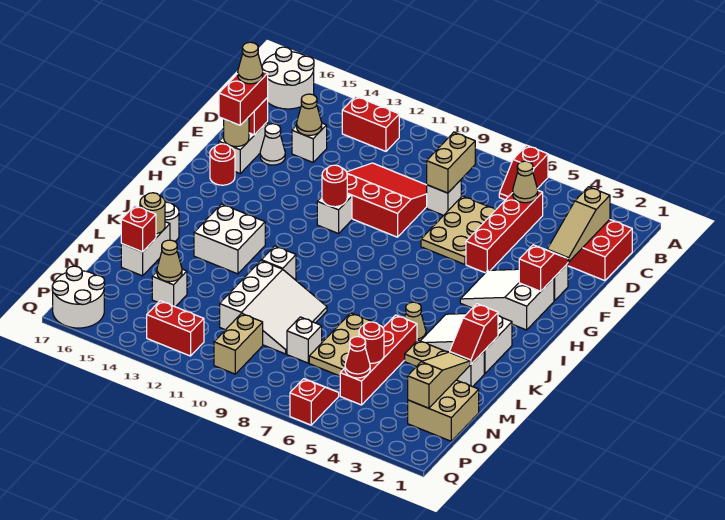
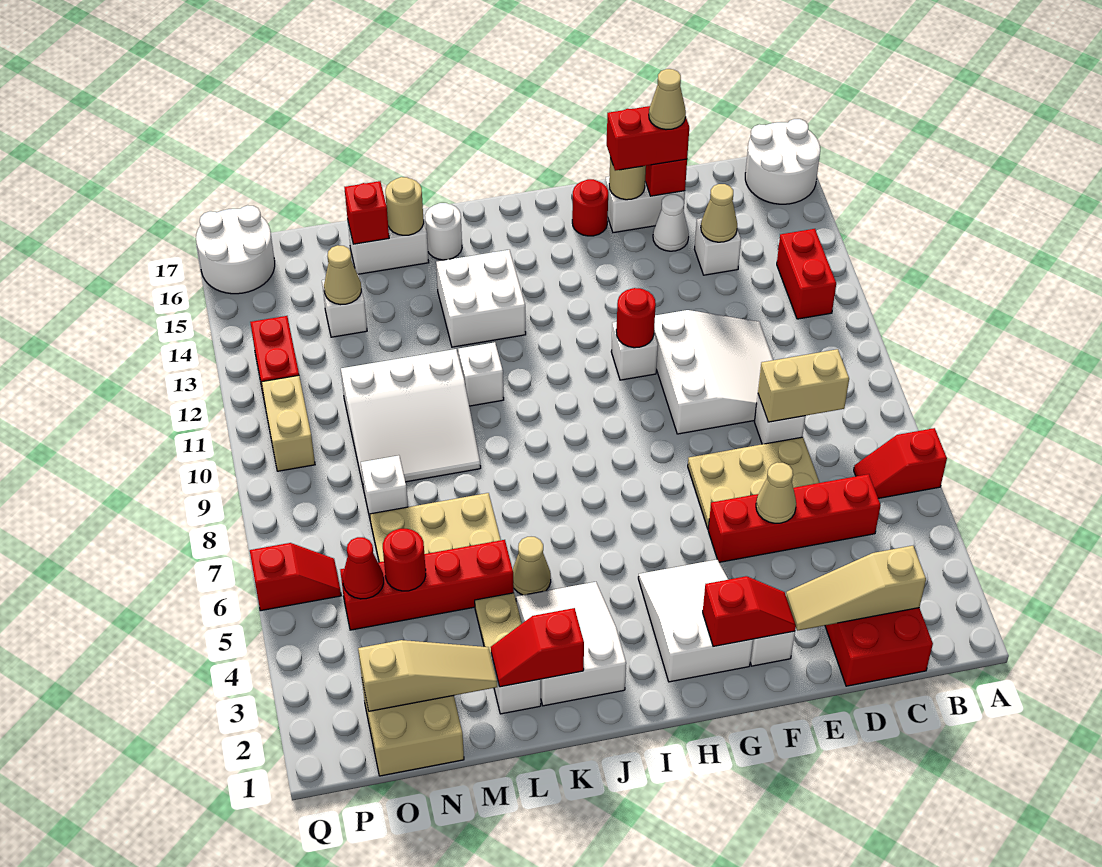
tan cone C5 level 2 -> tan cone E5 level 2
red slope D9:F11 level 1 top F -> white slope D9:F11 level 1 top F
tan brick O10:P10 level 1 -> tan brick P10:P11 level 1

